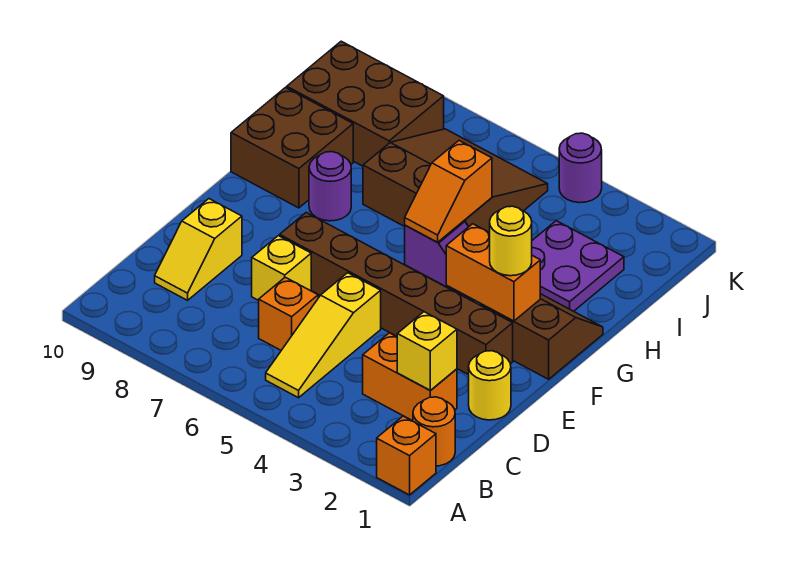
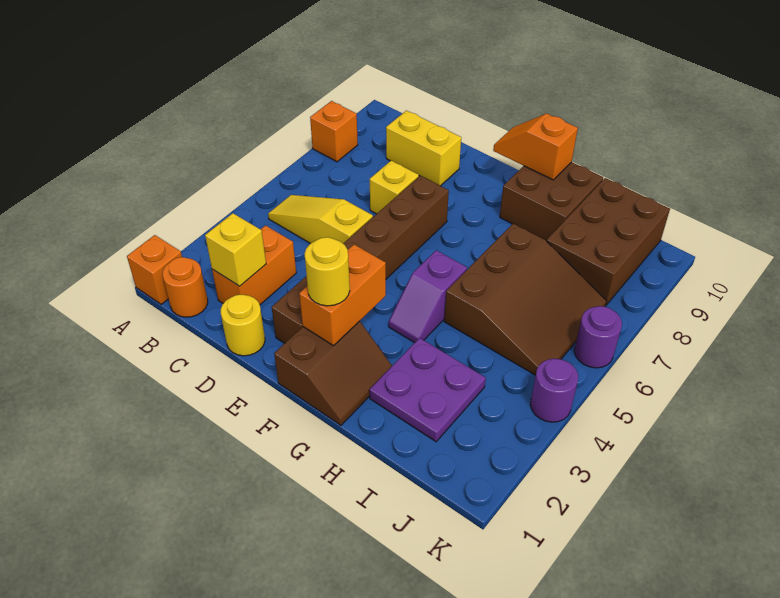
orange brick C6 level 1 -> orange brick A8 level 1
yellow slope C9:D9 level 1 top D -> yellow brick C9:D9 level 1
orange slope G5:H5 level 2 top H -> orange slope F10:G10 level 2 top G
purple round brick G8 level 1 -> purple round brick K6 level 1

